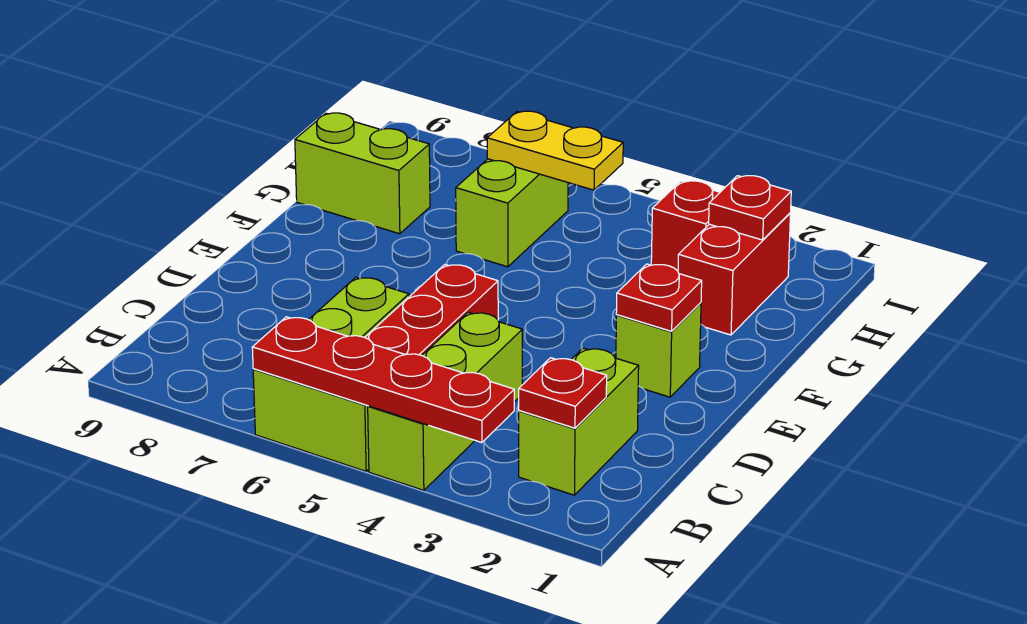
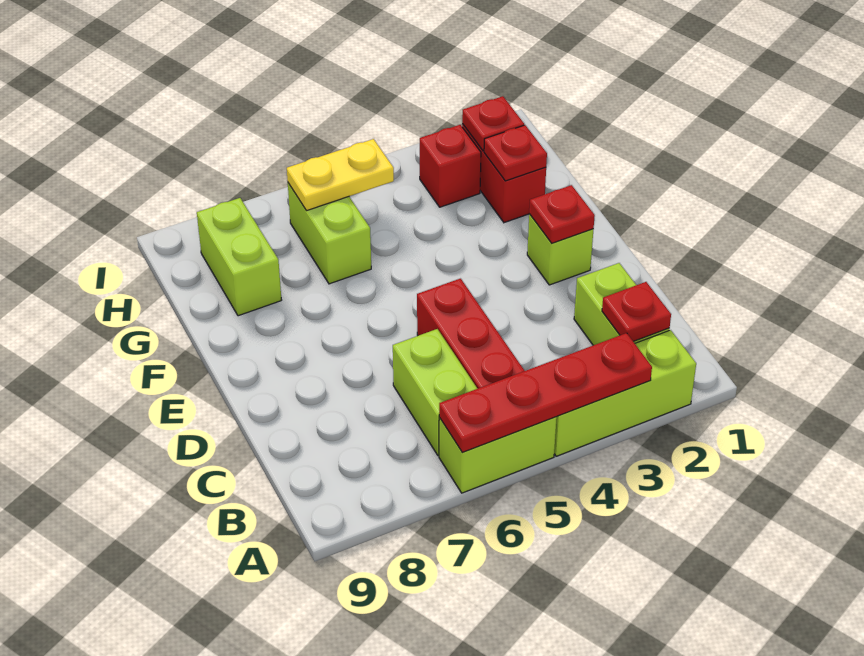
lime brick A4:C4 level 1 -> lime brick A2:A4 level 1
none -> red plate G2 level 2
lime brick G8:G9 level 1 -> lime brick G8:H8 level 1

